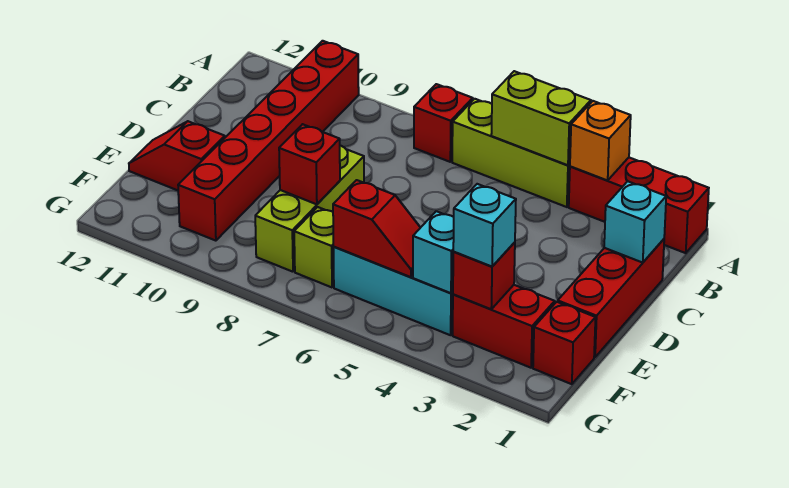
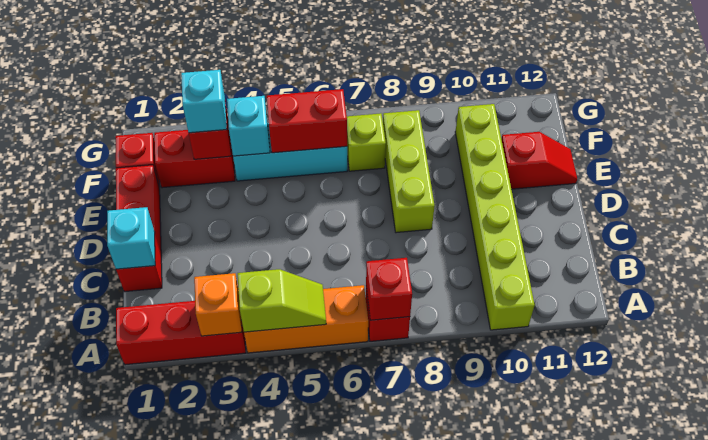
lime brick A4:A6 level 1 -> orange brick A4:A6 level 1
lime brick A4:A5 level 2 -> lime slope A4:A5 level 2 top 4
red brick A10:F10 level 1 -> lime brick A10:F10 level 1
red brick E8 level 2 -> red brick A7 level 2
red slope F5:F6 level 2 top 6 -> red brick F5:F6 level 2

